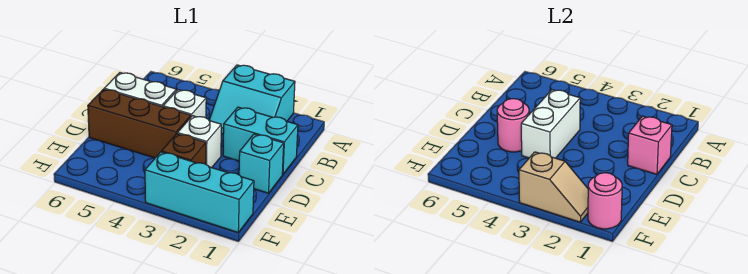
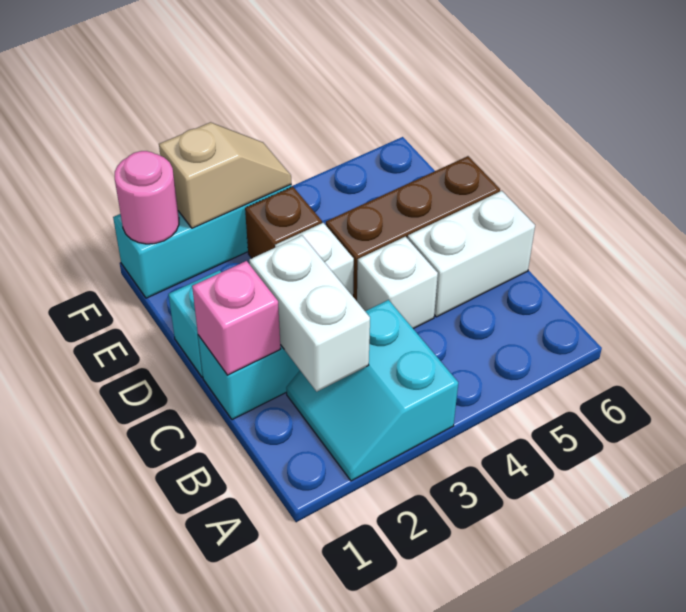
cyan slope A2:B3 level 1 top A -> cyan slope A2:B3 level 1 top 3
white brick C4:D4 level 2 -> white brick B2:C2 level 2
pink round brick D5 level 2 -> none
tan slope F2:F3 level 2 top 3 -> tan slope F2:F3 level 2 top 2

